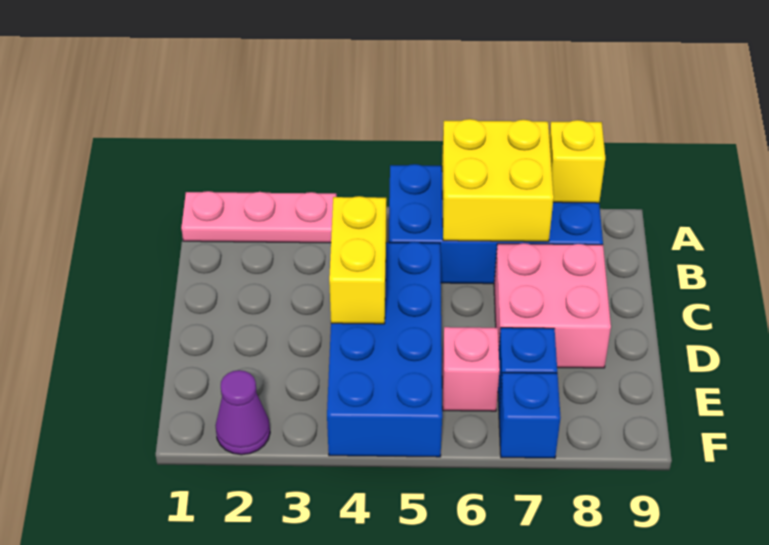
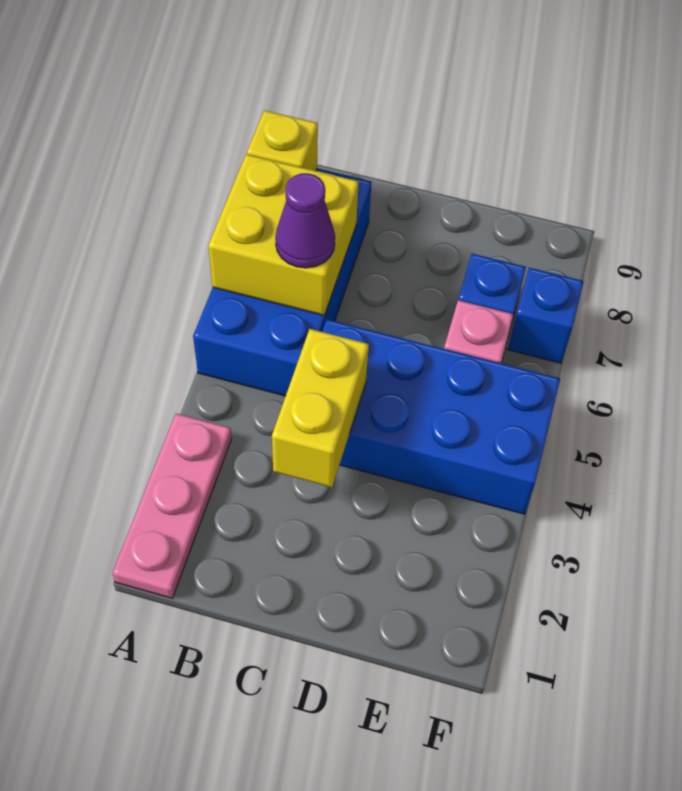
yellow brick C4:D4 level 2 -> yellow brick C3:C4 level 2
pink brick C7:D8 level 1 -> none
purple cone F2 level 1 -> purple cone B6 level 3

